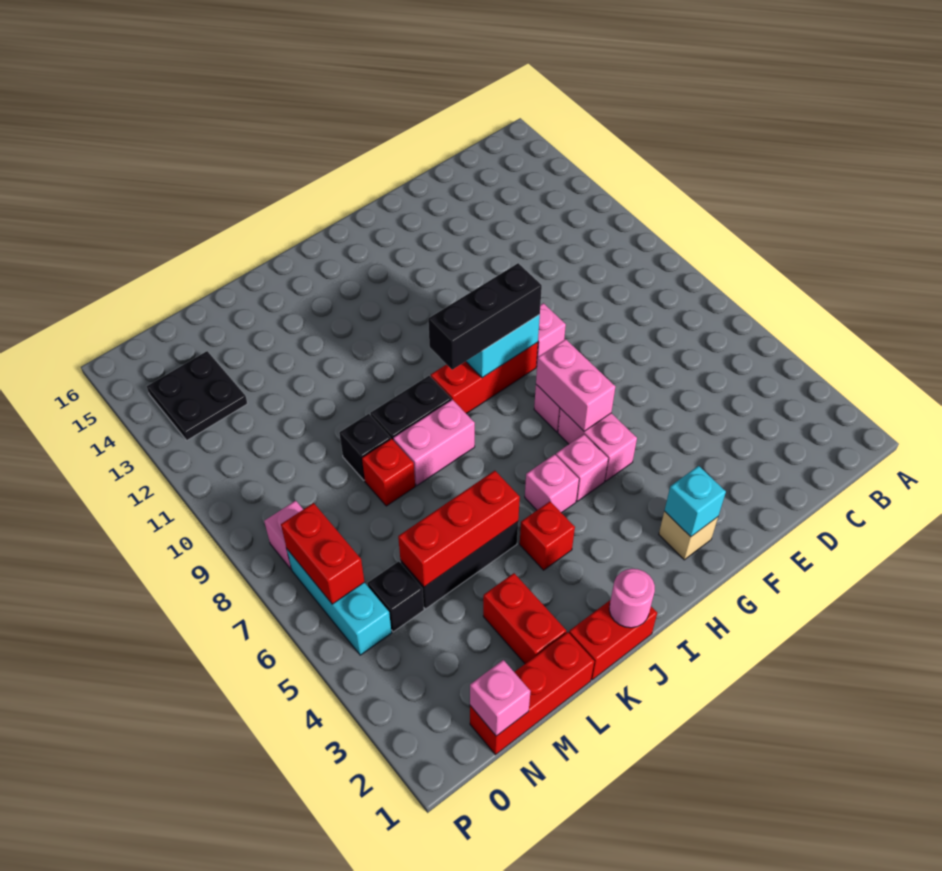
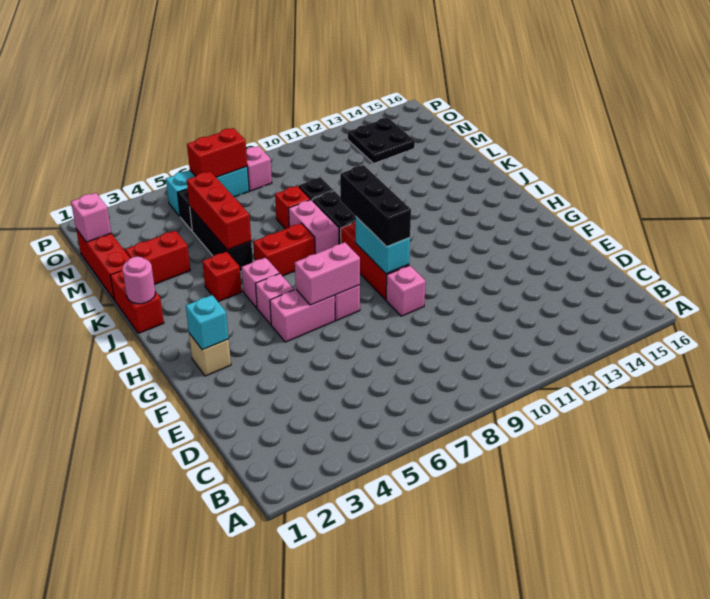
none -> red brick J6:J7 level 1

